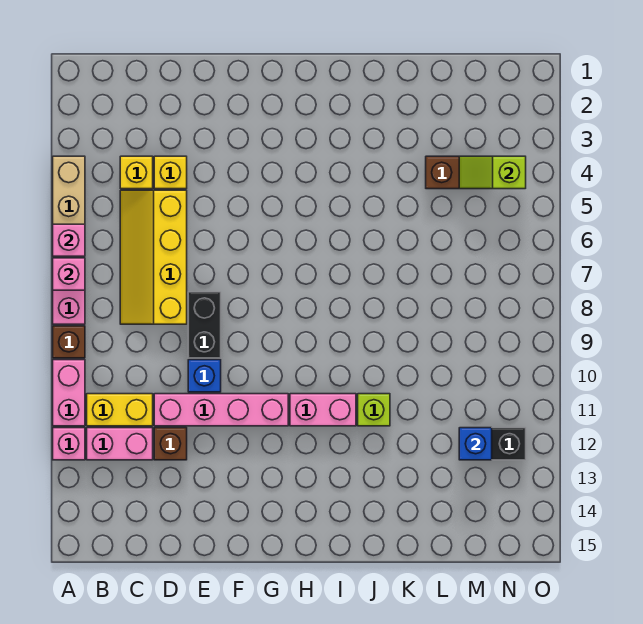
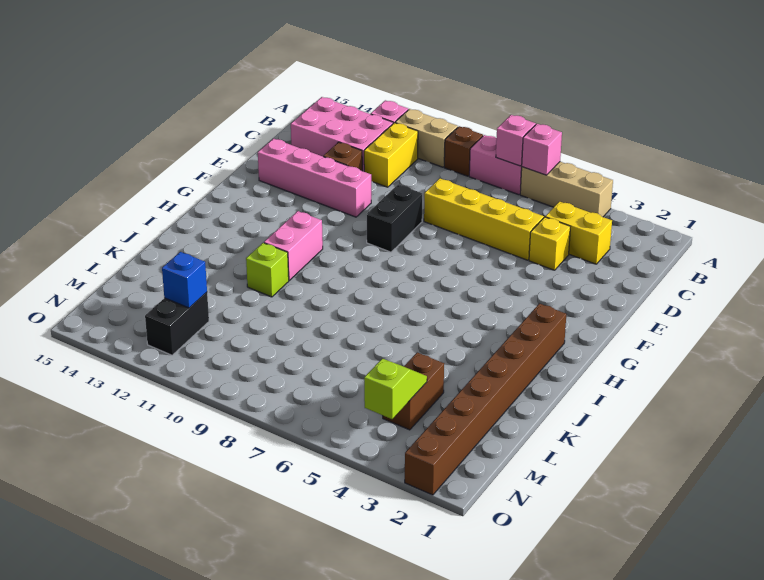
pink brick A10:A11 level 1 -> tan brick A10:A11 level 1
pink brick B12:C12 level 1 -> pink brick B12:C14 level 1
yellow brick C4 level 1 -> yellow brick C3:C4 level 1
pink brick D11:G11 level 1 -> pink brick E11:E14 level 1
black brick E8:E9 level 1 -> black brick E9:F9 level 1
blue brick E10 level 1 -> none
none -> brown brick H2:O2 level 1

